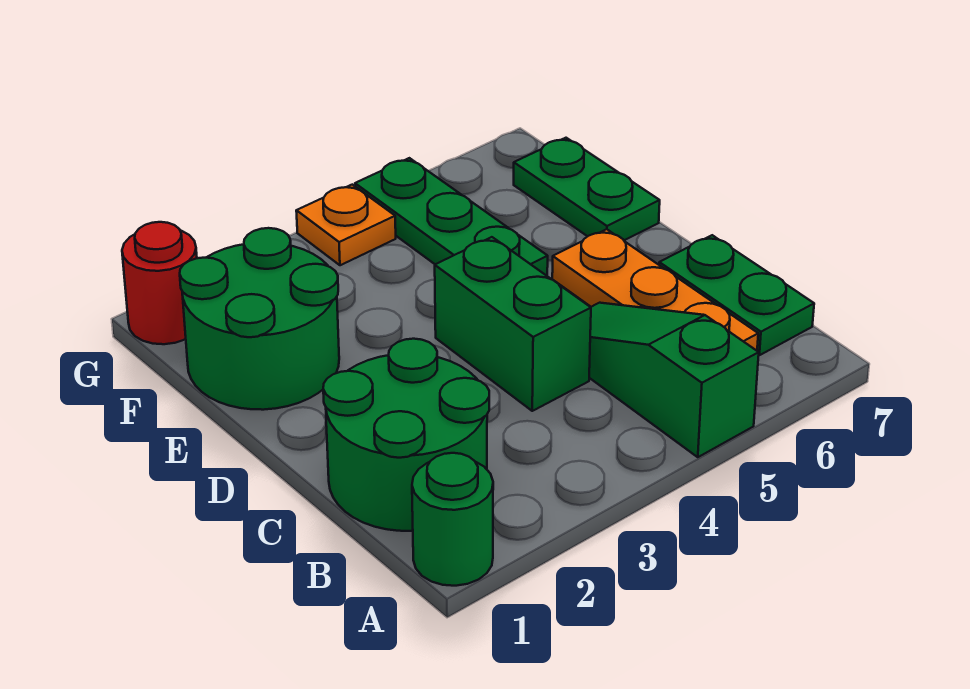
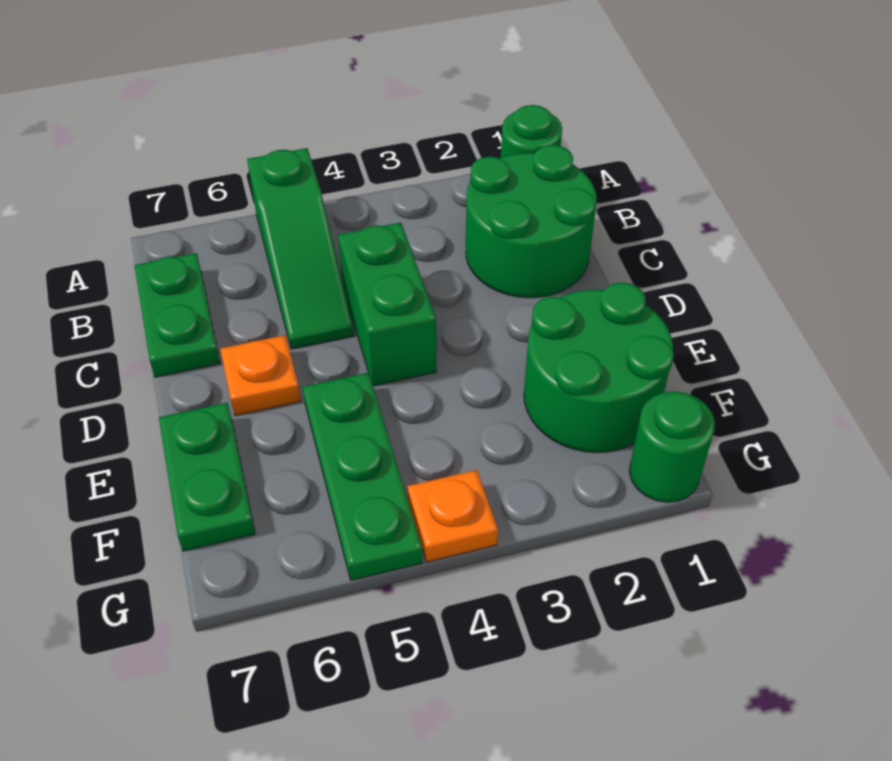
orange plate B6:D6 level 1 -> orange plate D6 level 1
red round brick G1 level 1 -> green round brick G1 level 1

